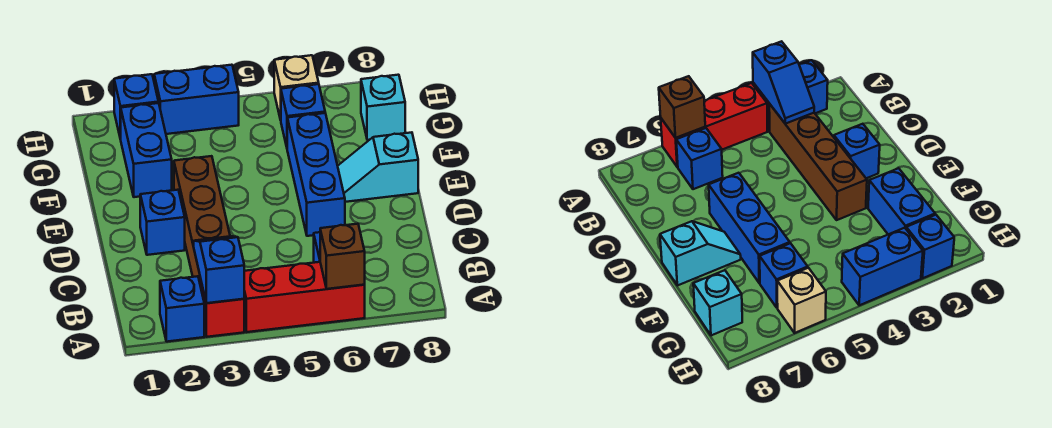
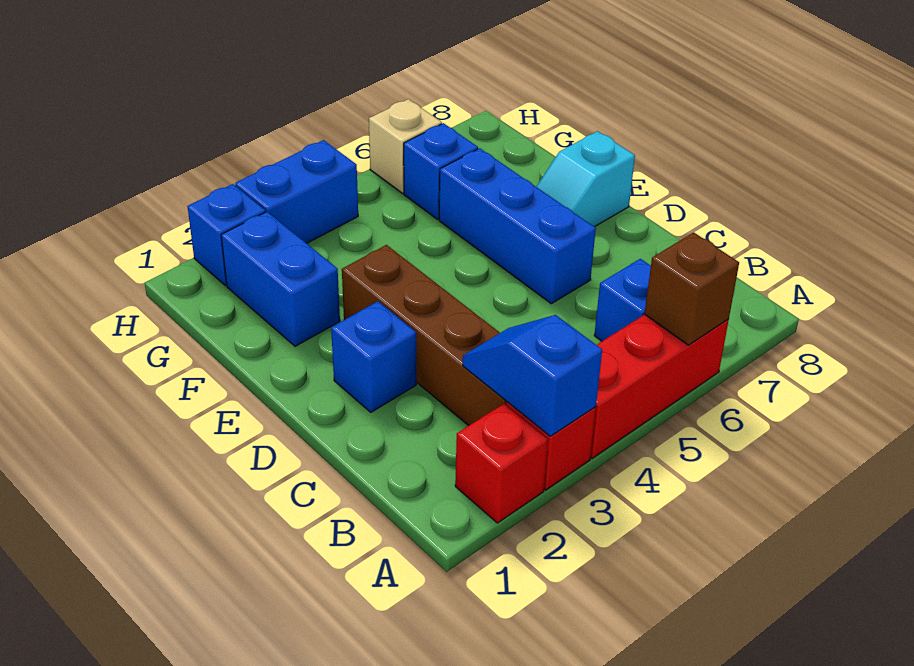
blue brick A2 level 1 -> red brick A2 level 1
cyan brick G8 level 1 -> none

